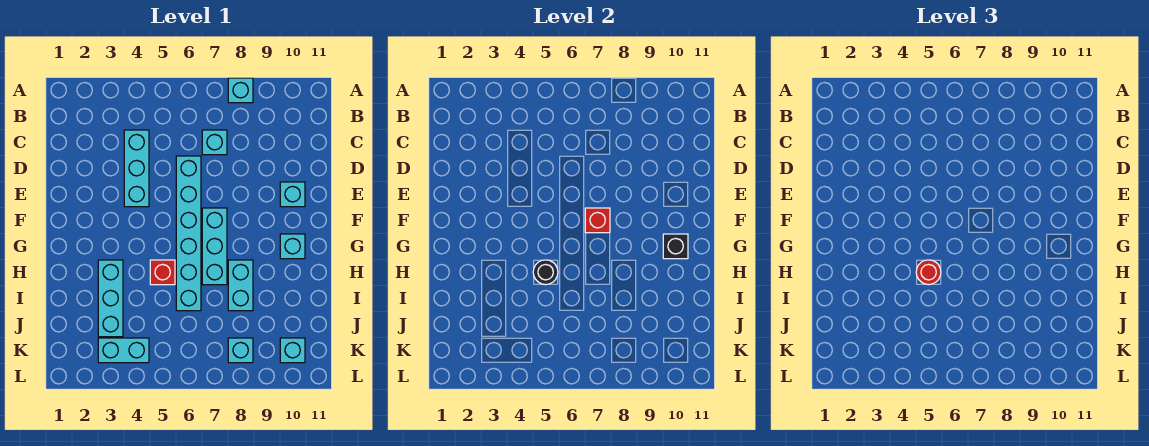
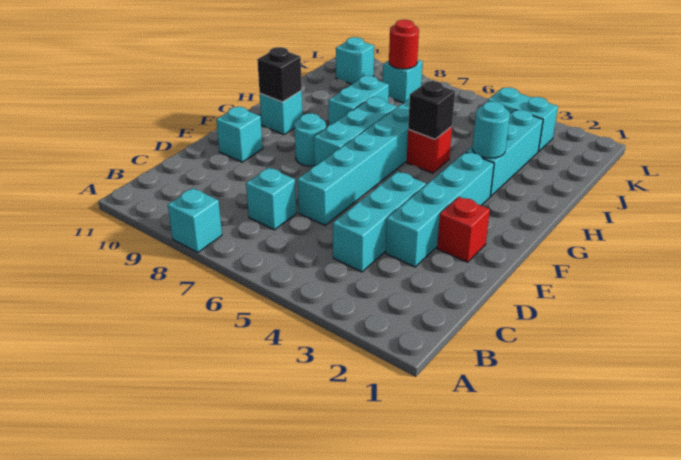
none -> cyan brick D3:G3 level 1
red brick F7 level 2 -> red brick E2 level 1
none -> cyan round brick F8 level 1
none -> cyan round brick H3 level 2
black round brick H5 level 2 -> black brick H5 level 2
red round brick H5 level 3 -> red round brick K8 level 2

